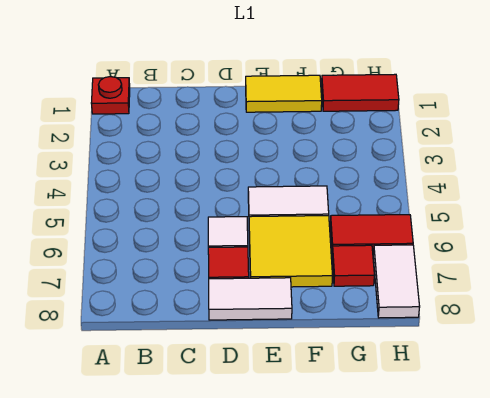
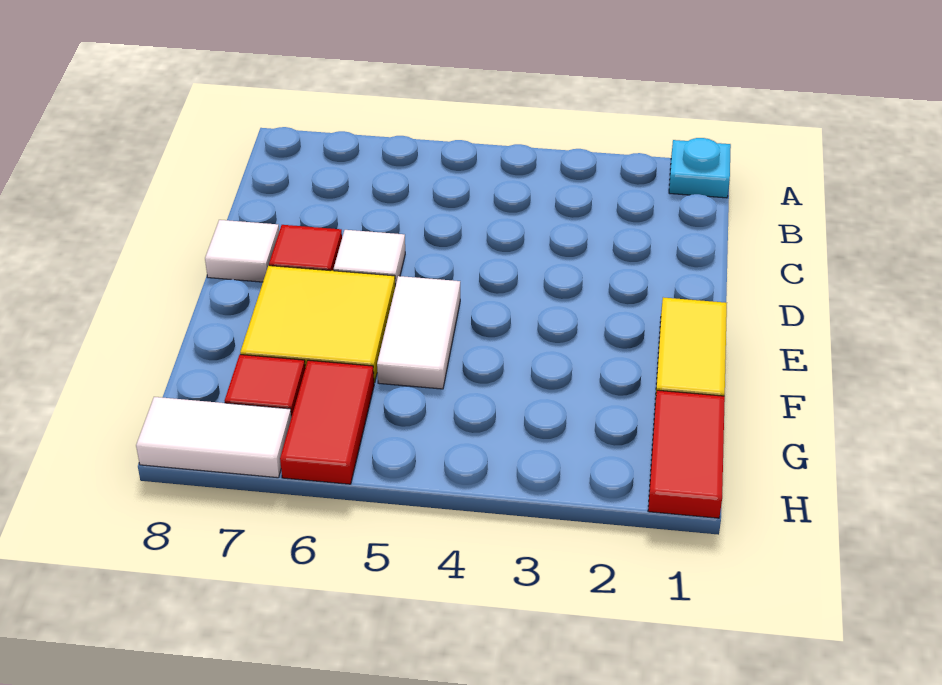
red plate A1 level 1 -> cyan plate A1 level 1
white tile D8:E8 level 1 -> white tile D8 level 1

